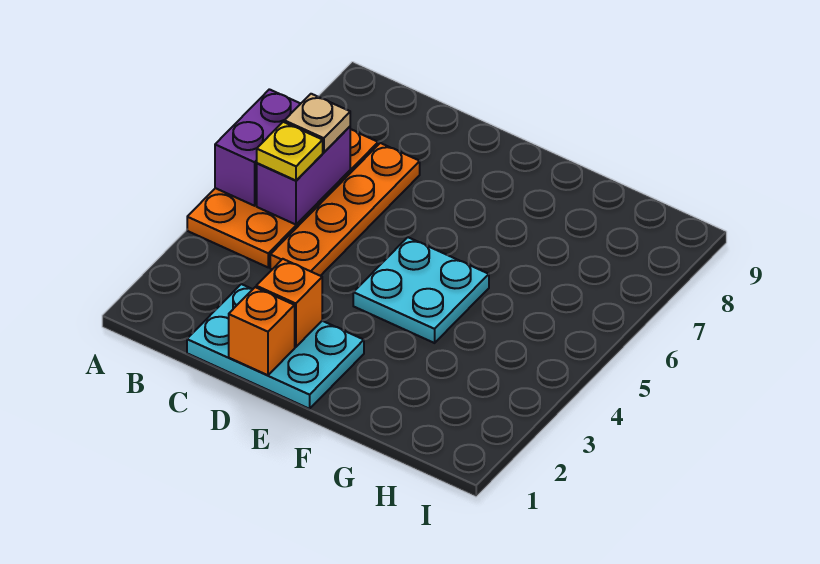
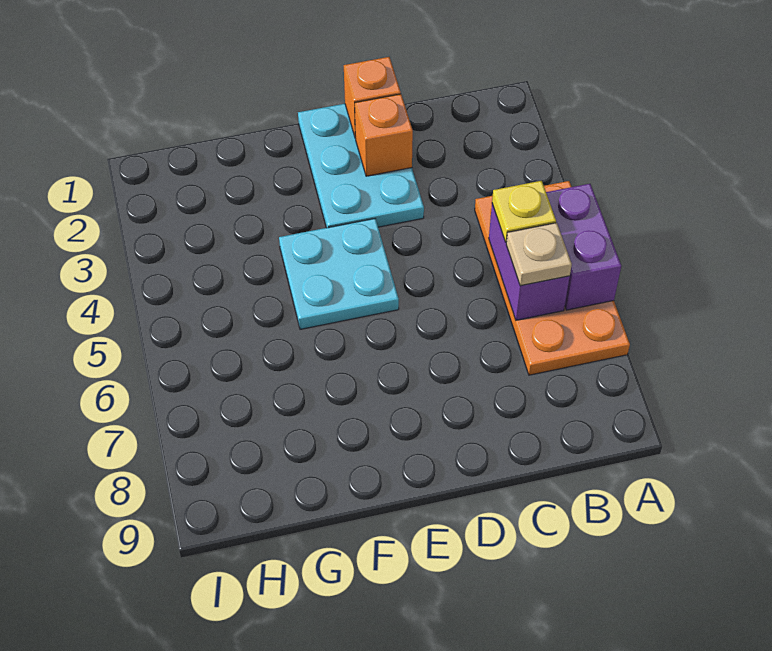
cyan plate C1:E2 level 1 -> cyan plate D1:E3 level 1
orange plate C4:C7 level 1 -> none

